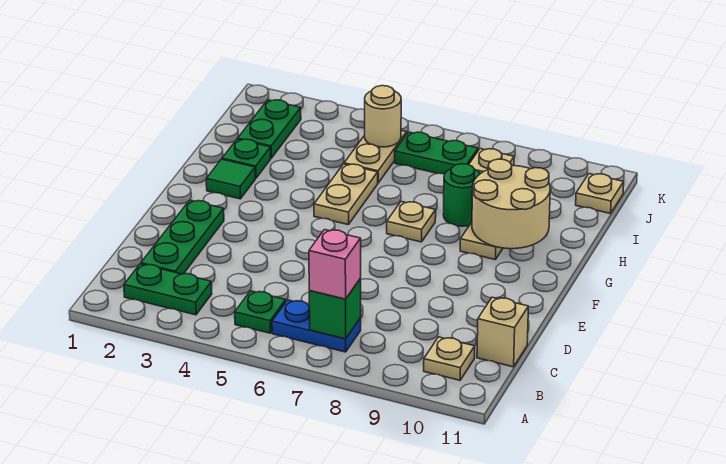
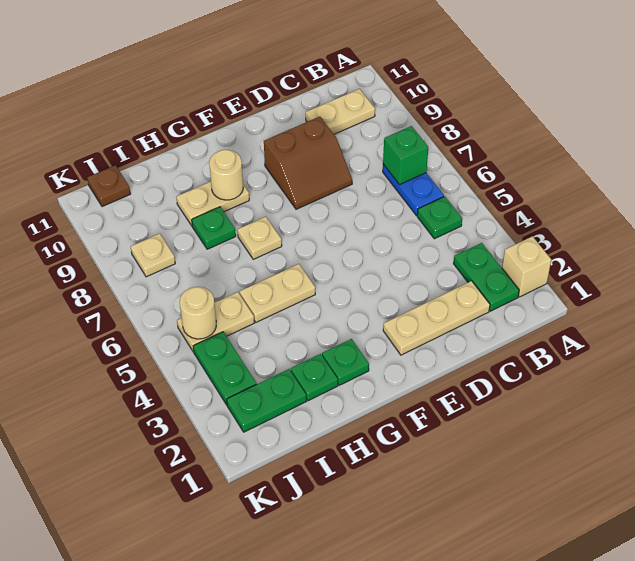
pink brick B7 level 3 -> none
tan plate B10 level 1 -> tan plate B10:C10 level 1
green plate C2:E2 level 1 -> tan plate C2:E2 level 1
tan brick C11 level 1 -> tan brick A2 level 1
none -> brown slope D8:E9 level 1 top 9
green tile G2 level 1 -> green plate G2 level 1
tan round brick G9:H10 level 2 -> tan round brick G9 level 2
green round brick H8 level 1 -> green plate H8 level 1
green plate J6:J7 level 1 -> green plate J3:J4 level 1
tan plate J11 level 1 -> brown plate J11 level 1

